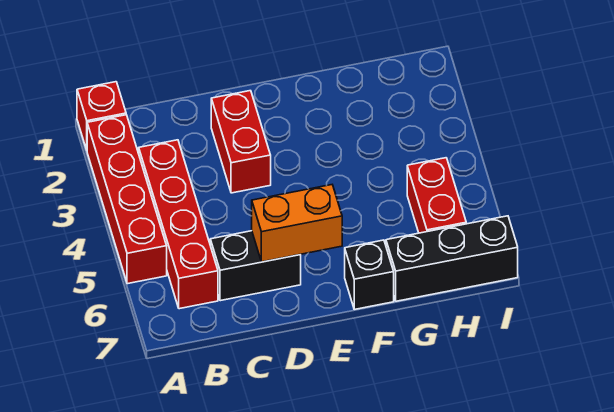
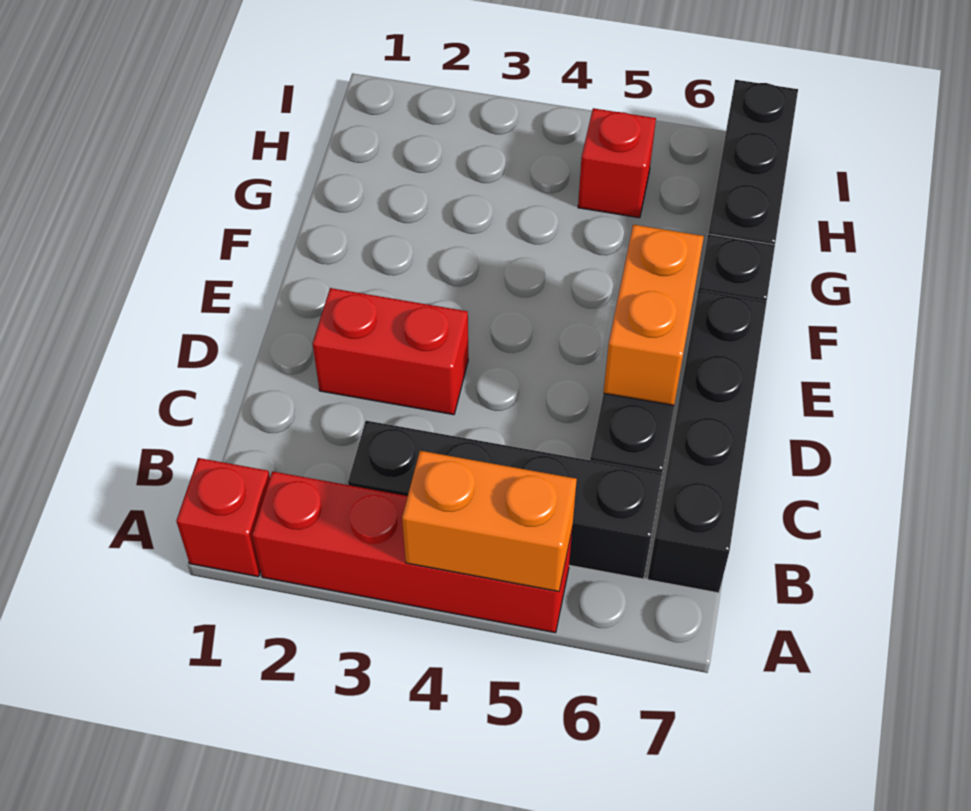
none -> orange brick A4:A5 level 2
red brick B3:B6 level 1 -> black brick B3:B6 level 1
none -> black brick B7:E7 level 1
red brick H5:H6 level 1 -> red brick H5 level 1

